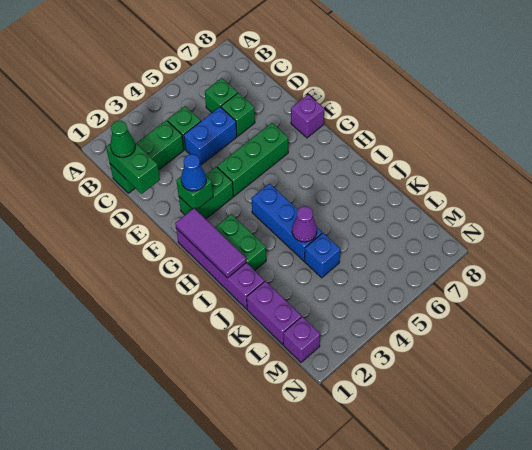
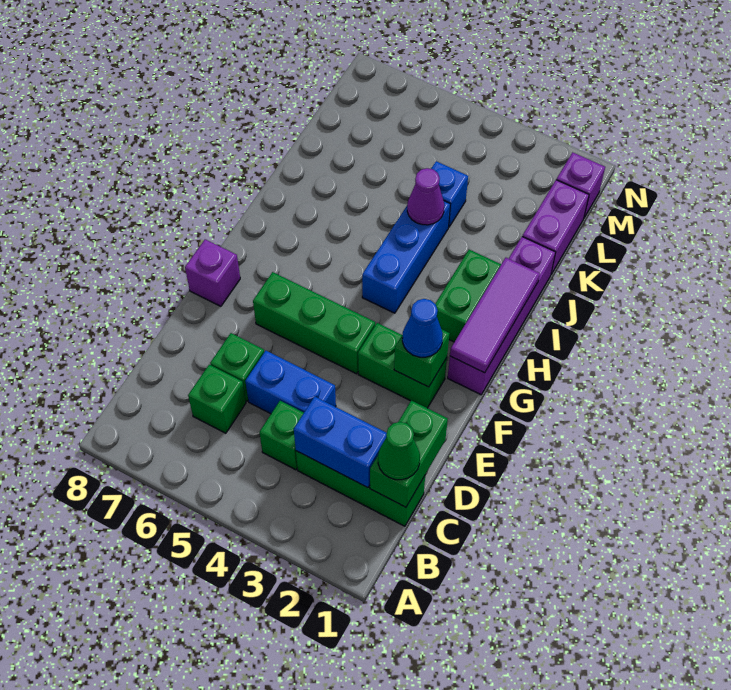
none -> blue brick C2:C3 level 2

